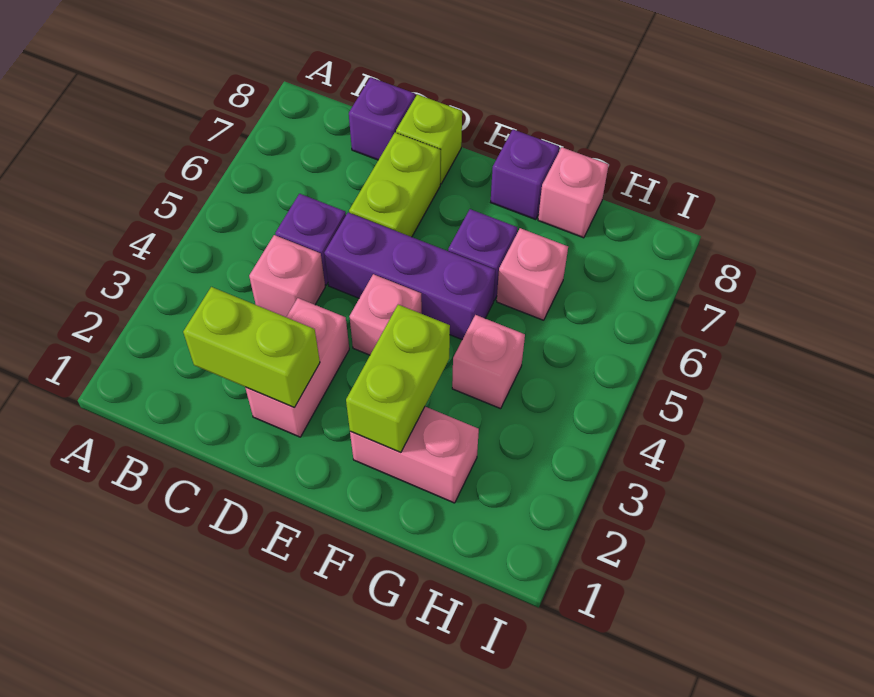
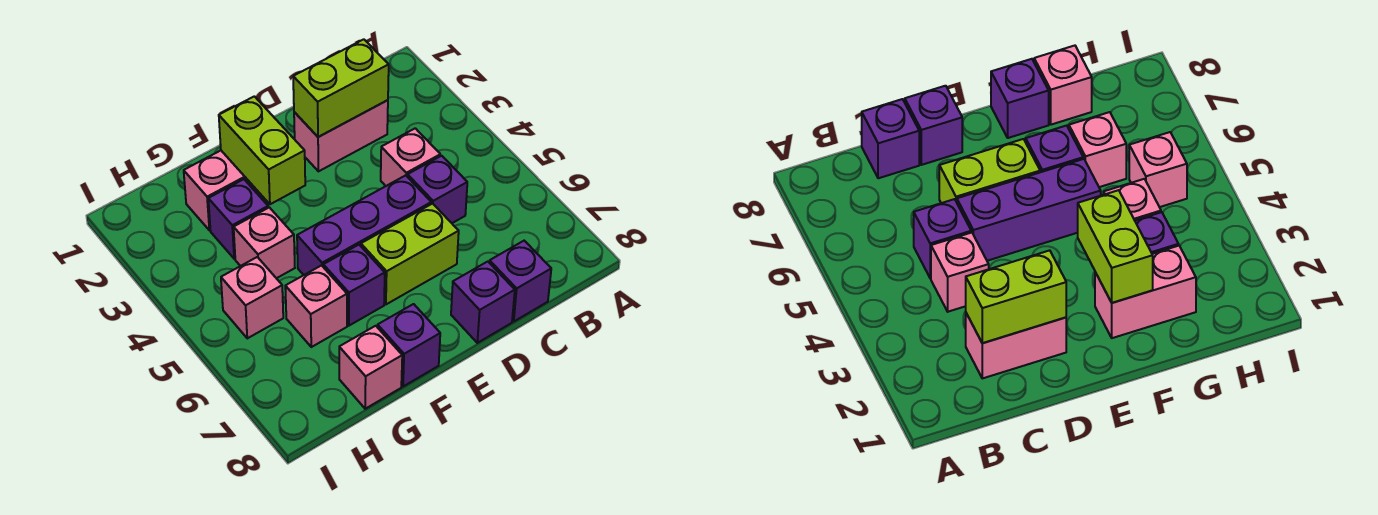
pink brick D2:D3 level 1 -> pink brick C2:D2 level 1
lime brick D6:D7 level 1 -> lime brick D6:E6 level 1
lime brick D8 level 1 -> purple brick D8 level 1
pink brick E4 level 1 -> pink brick H5 level 1
none -> purple brick G3 level 1

